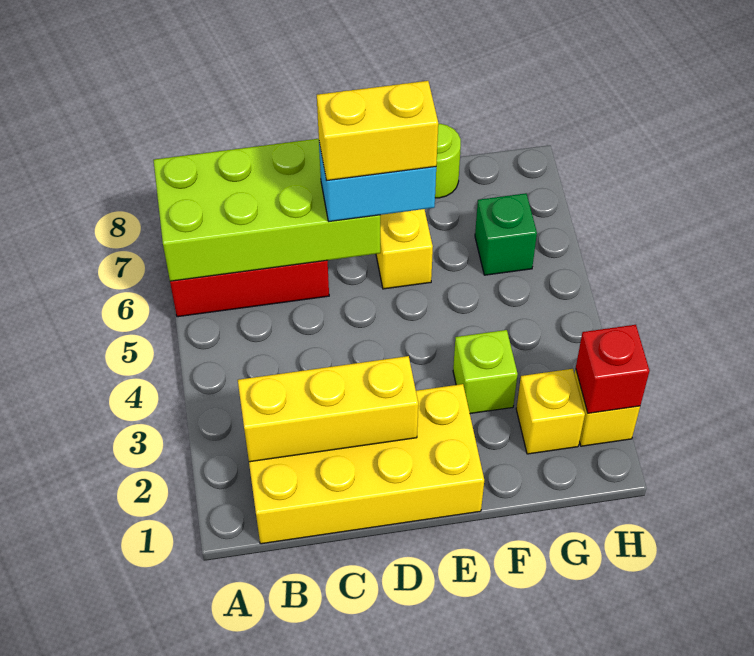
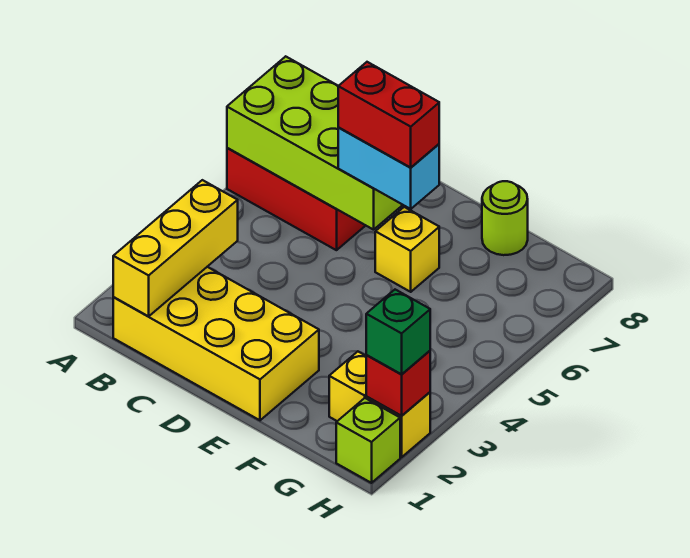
yellow brick B2:D2 level 2 -> yellow brick B1:B3 level 2
yellow brick D6:E6 level 4 -> red brick D6:E6 level 4
lime brick F3 level 1 -> lime brick H1 level 1
green brick G6 level 1 -> green brick H2 level 3

